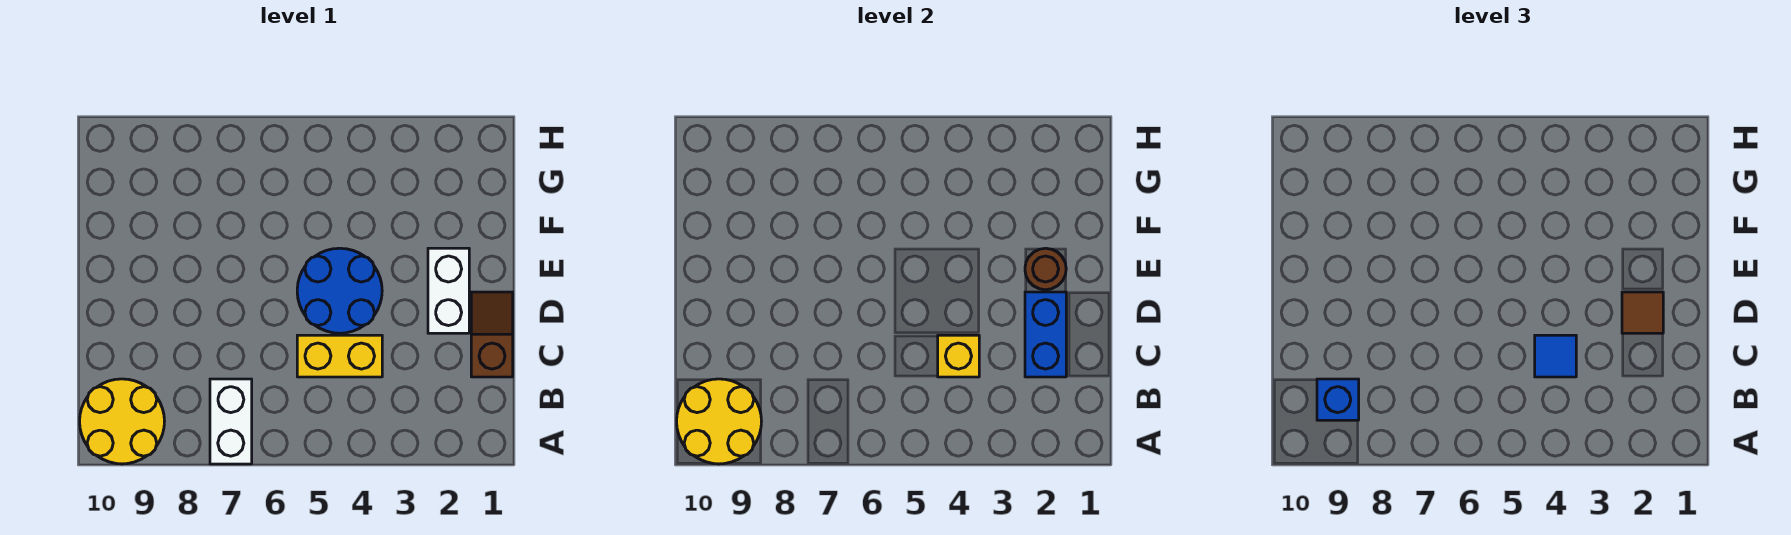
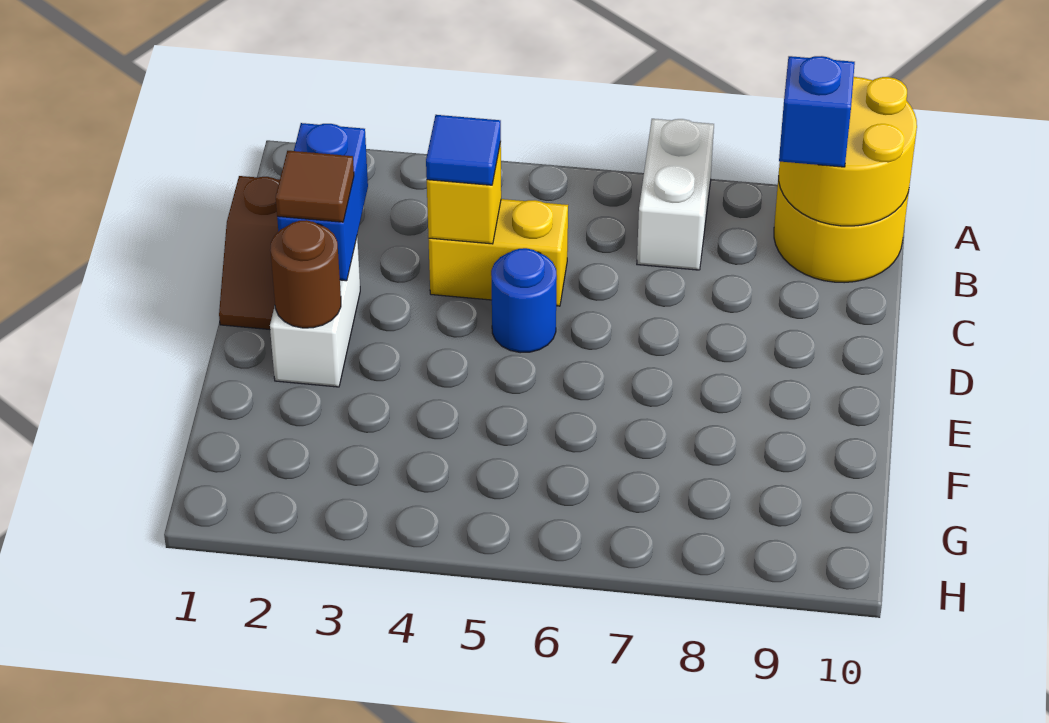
blue round brick D4:E5 level 1 -> blue round brick D5 level 1

